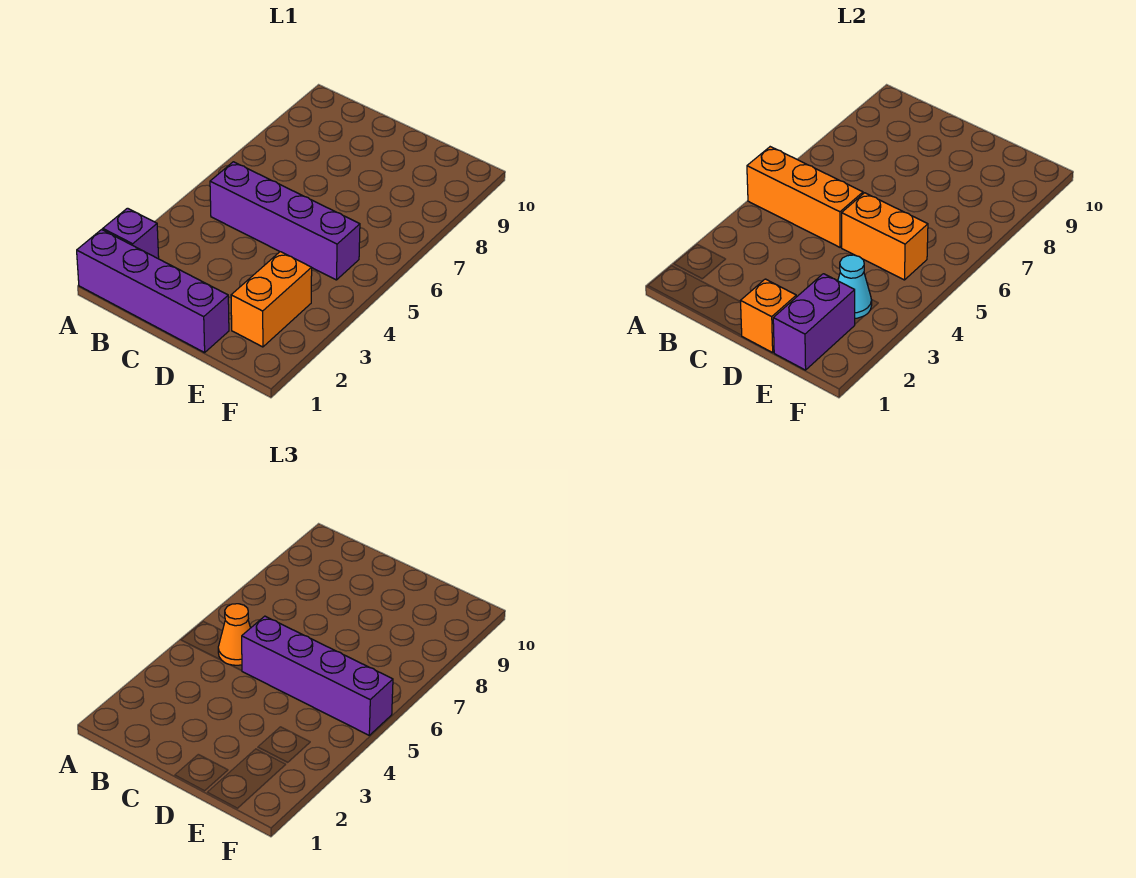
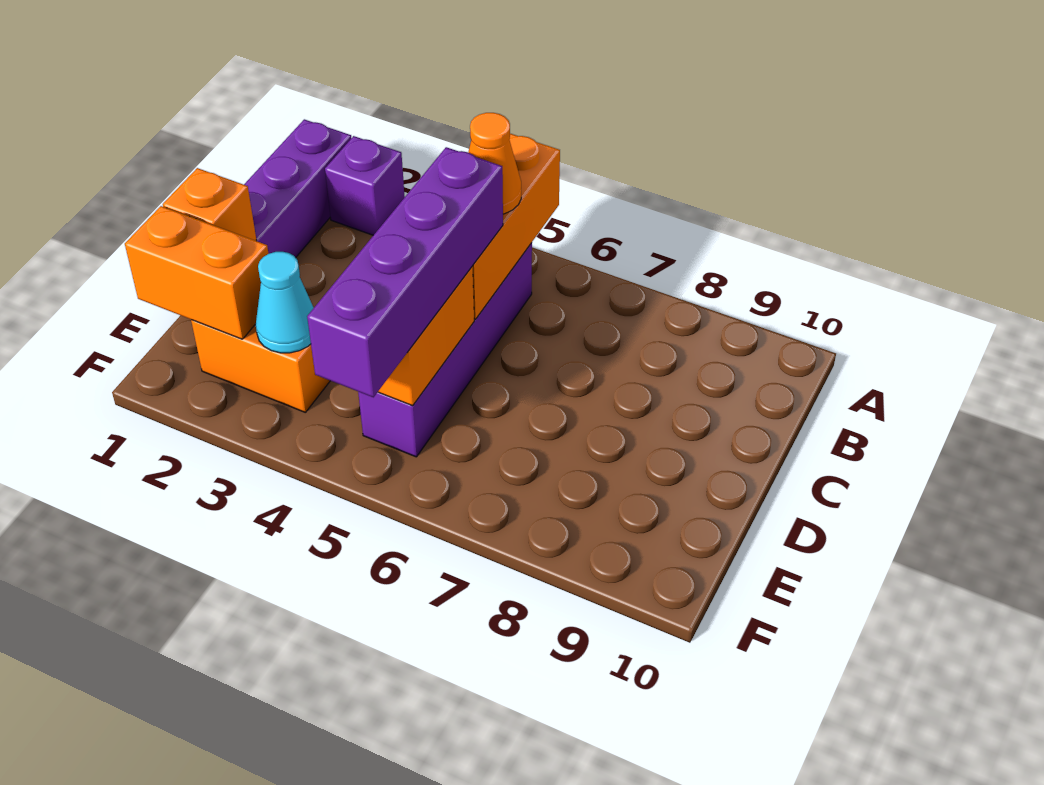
purple brick E1:E2 level 2 -> orange brick E1:E2 level 2

